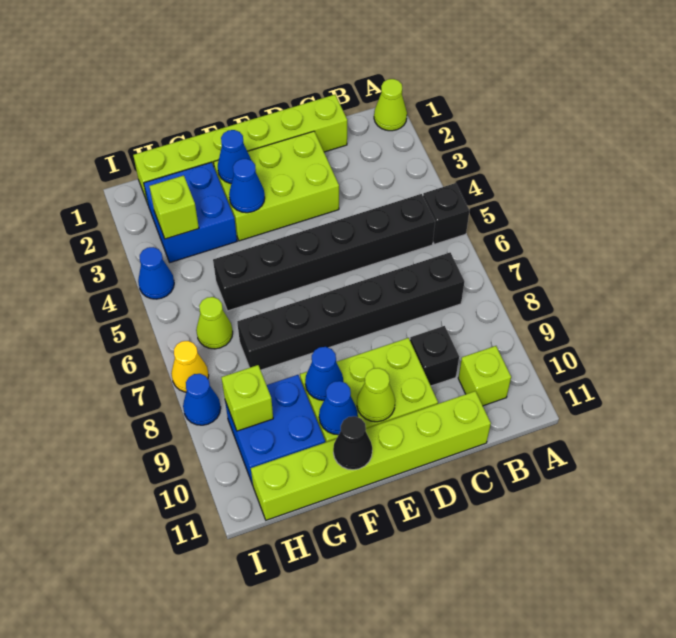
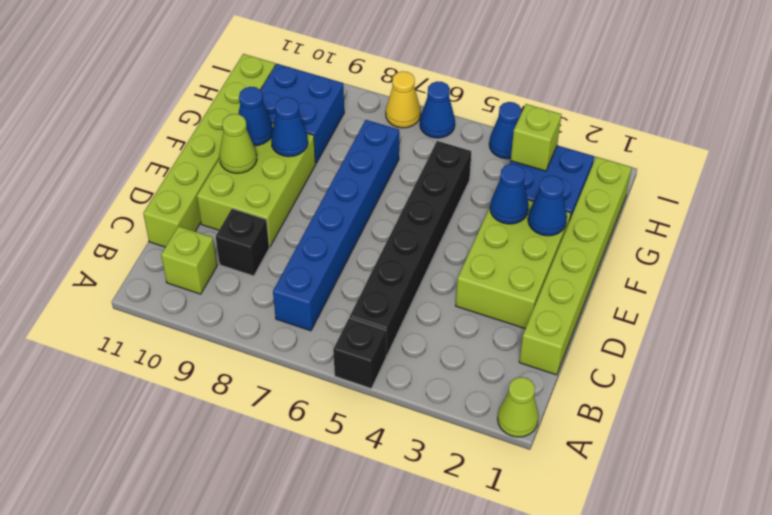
black brick B7:G7 level 1 -> blue brick B7:G7 level 1
black cone F11 level 2 -> none
lime cone H6 level 1 -> none
lime brick H9 level 2 -> none
blue cone I8 level 1 -> blue cone I6 level 1

